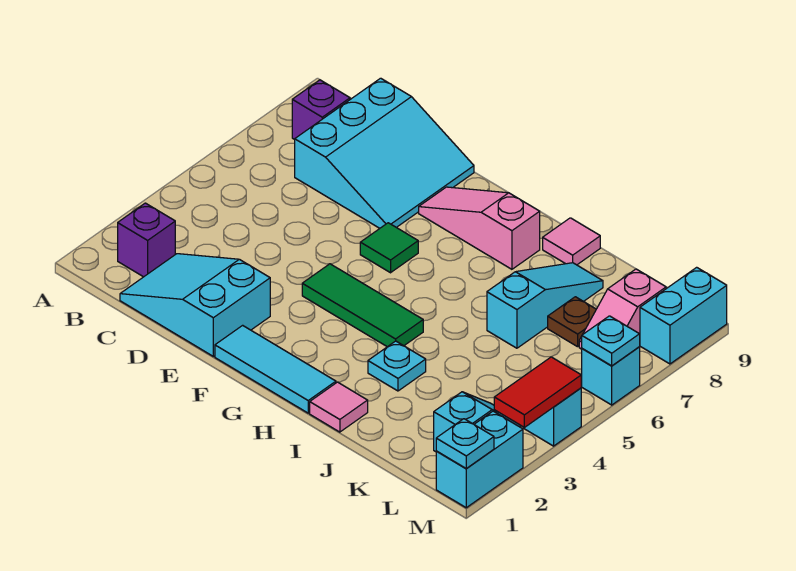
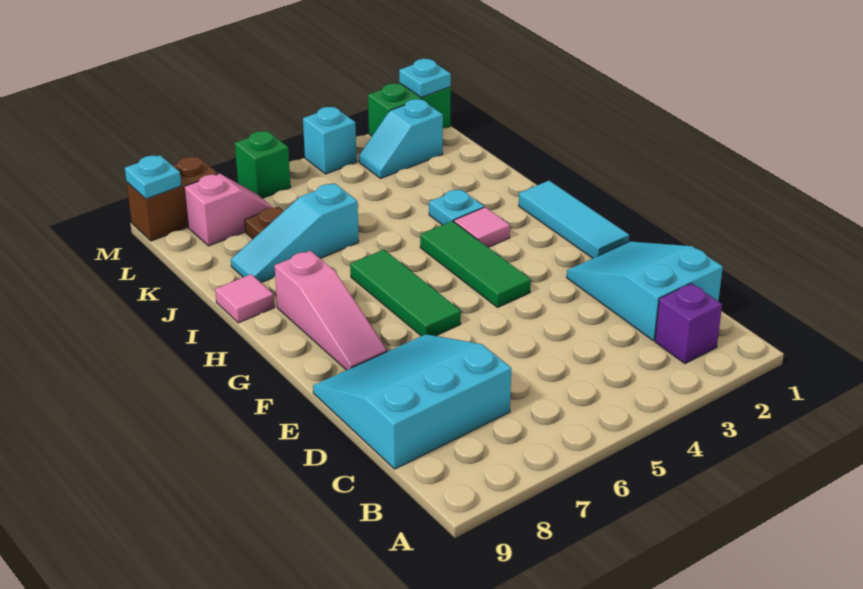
purple brick B8 level 1 -> none
cyan slope C1:E2 level 1 top E -> cyan slope C1:E2 level 1 top C
green tile F6 level 1 -> green tile F6:H6 level 1
pink tile I1 level 1 -> pink tile H3 level 1
cyan brick M1:M2 level 1 -> green brick M1:M2 level 1
red tile M3:M4 level 2 -> none
cyan brick M6 level 1 -> green brick M6 level 1
cyan plate M6 level 2 -> cyan plate M9 level 2
cyan brick M8:M9 level 1 -> brown brick M8:M9 level 1

